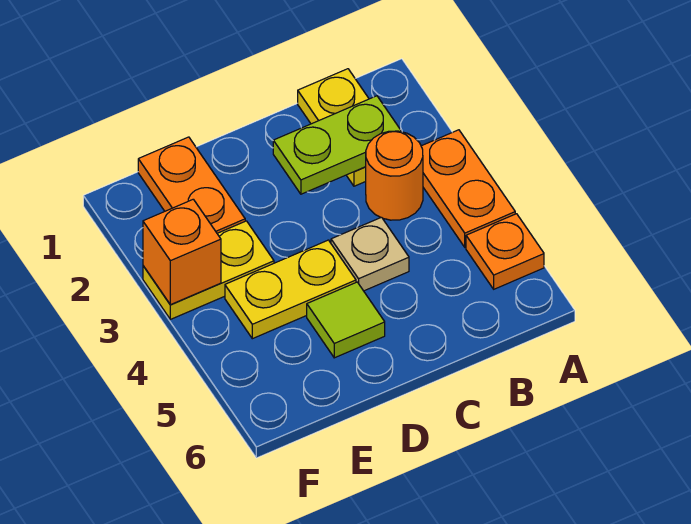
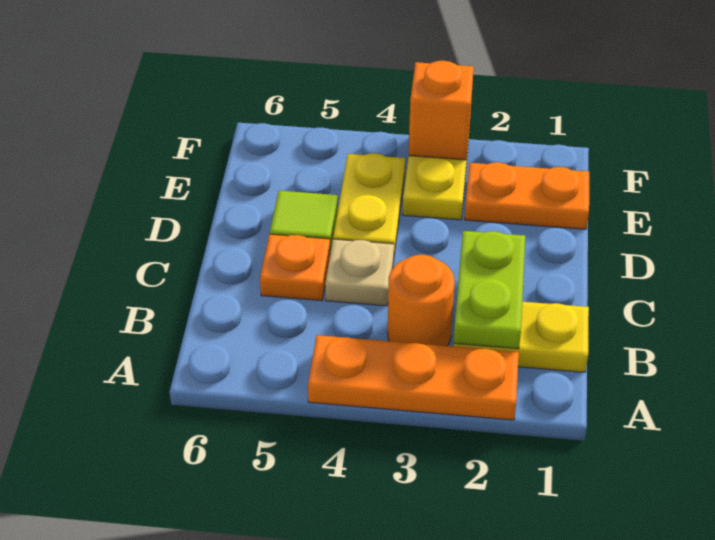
orange plate A3:A4 level 1 -> orange plate A2:A4 level 1
orange plate A5 level 1 -> orange plate C5 level 1

